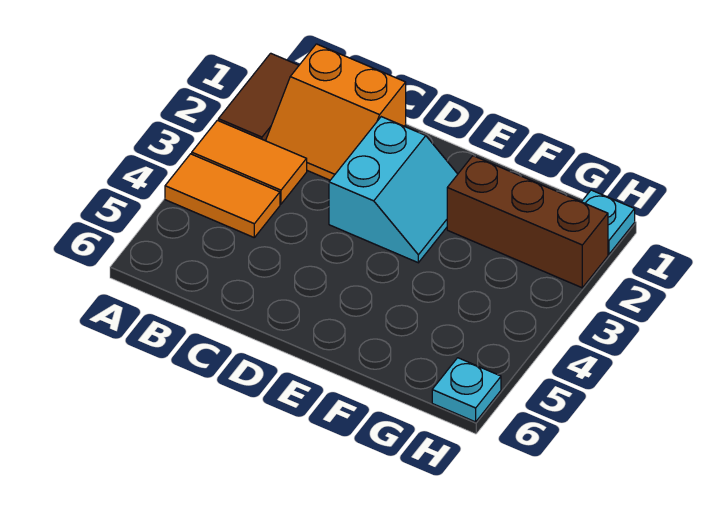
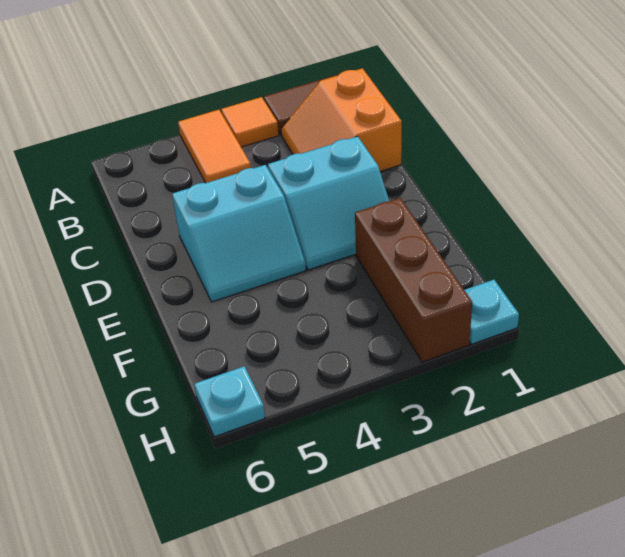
orange tile A3:B3 level 1 -> orange tile A3 level 1
none -> cyan slope D4:E5 level 1 top D

